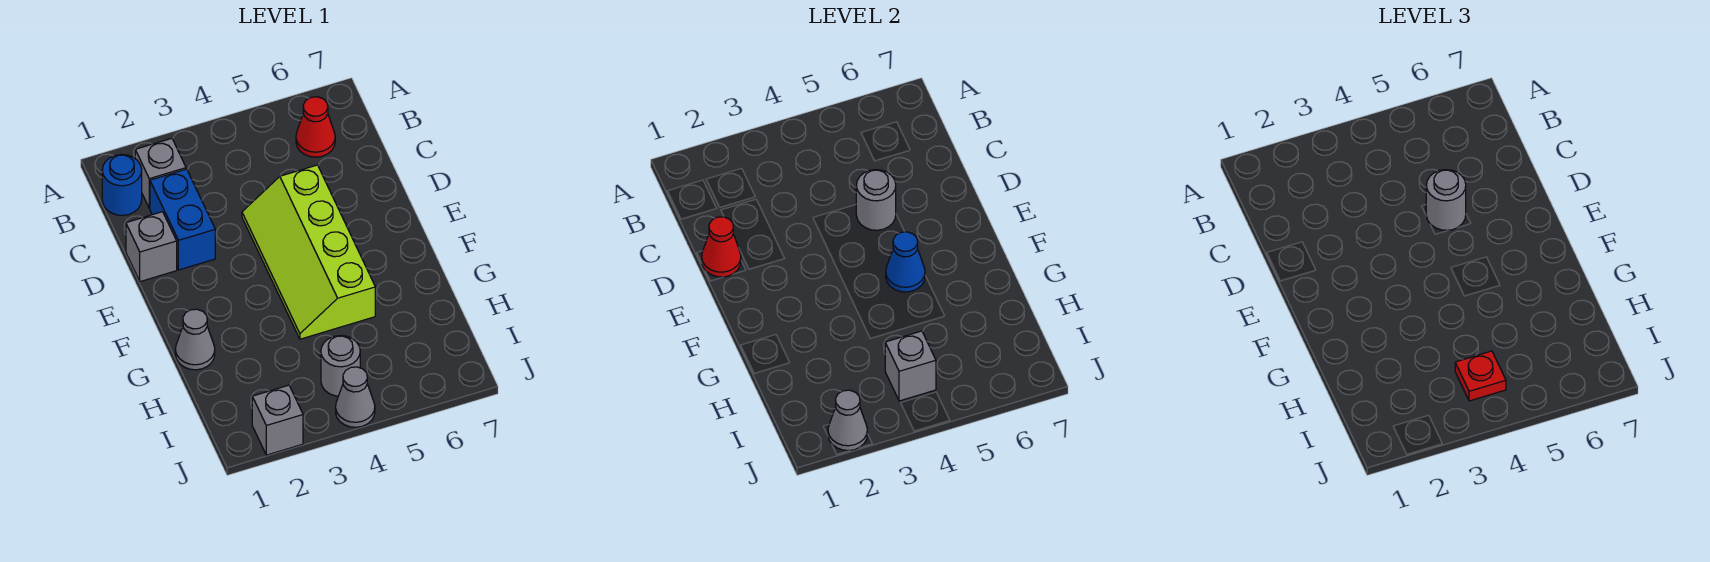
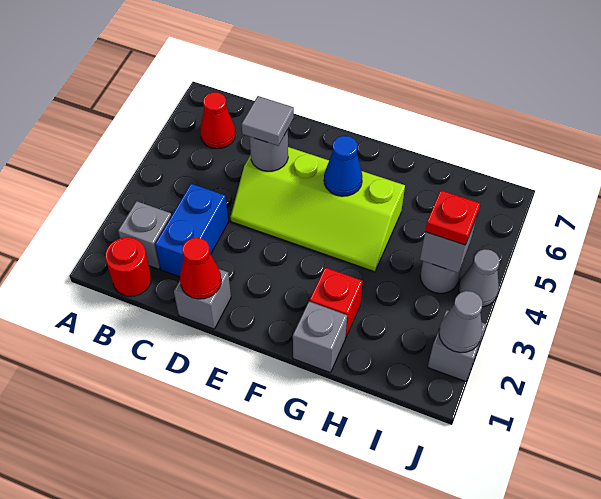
blue round brick B1 level 1 -> red round brick B1 level 1
blue brick C2:D2 level 1 -> blue brick C2:C3 level 1
grey round brick D5 level 3 -> grey tile D5 level 3
grey cone G1 level 1 -> grey brick G1 level 1
none -> red brick G2 level 1

